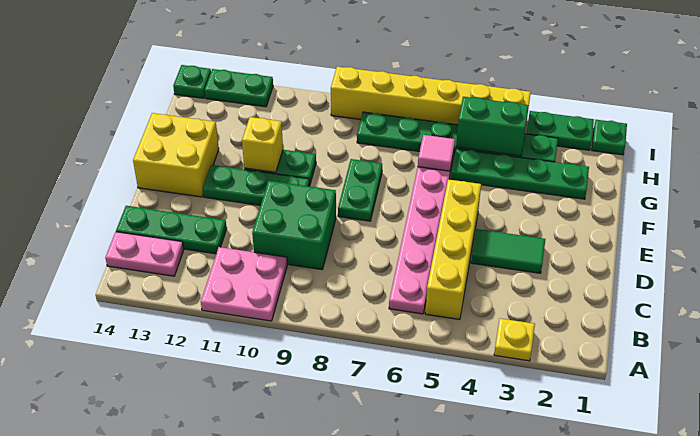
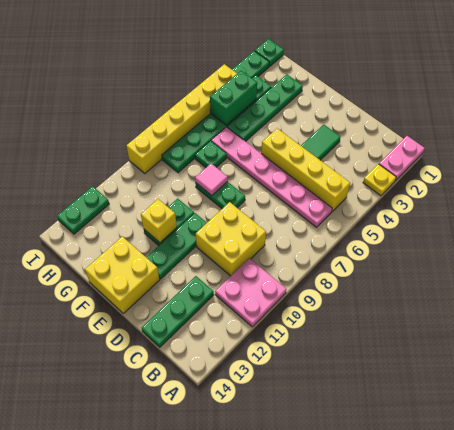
pink plate B13:B14 level 1 -> pink plate A1:A2 level 1
green brick C9:D10 level 1 -> yellow brick C9:D10 level 1
pink tile G6 level 2 -> pink tile F8 level 2
green plate I14 level 1 -> green plate G7 level 1

